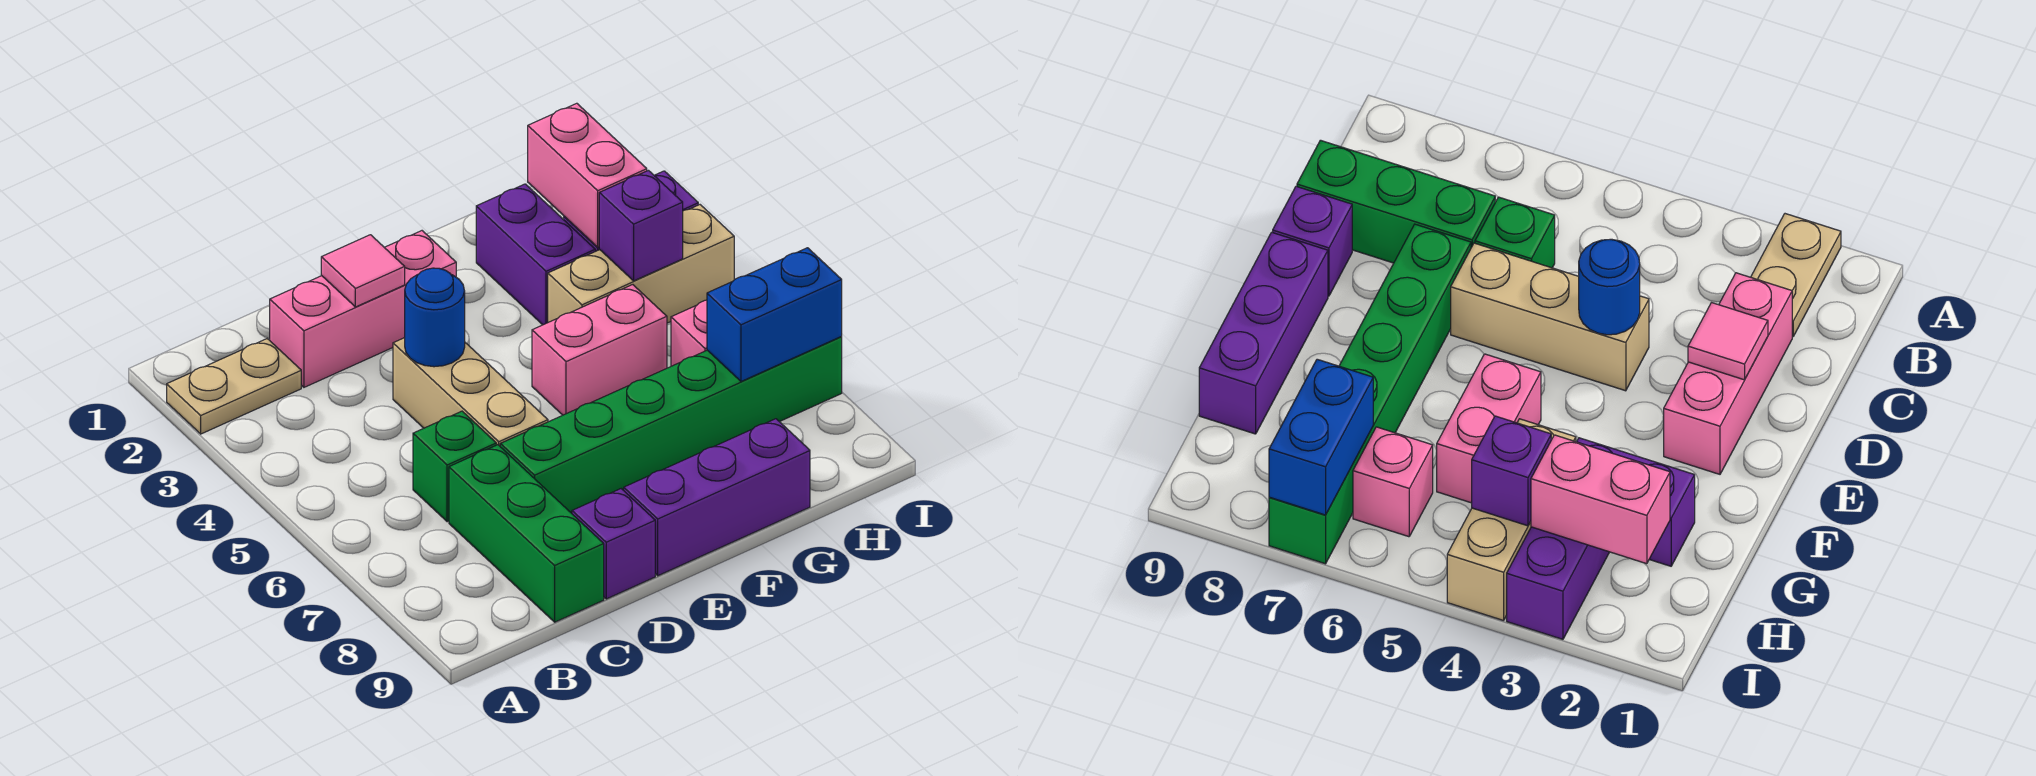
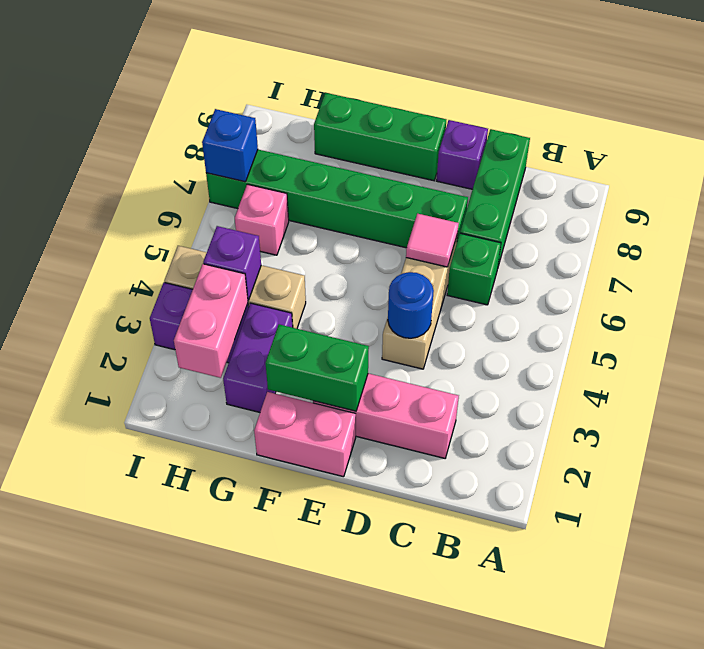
tan plate A2:B2 level 1 -> none
pink tile D2 level 2 -> pink tile D6 level 2
none -> green brick E2:F2 level 2
purple brick E9:G9 level 1 -> green brick E9:G9 level 1
pink brick F5:G5 level 1 -> pink brick E1:F1 level 1
blue brick H7:I7 level 2 -> blue brick I7 level 2

